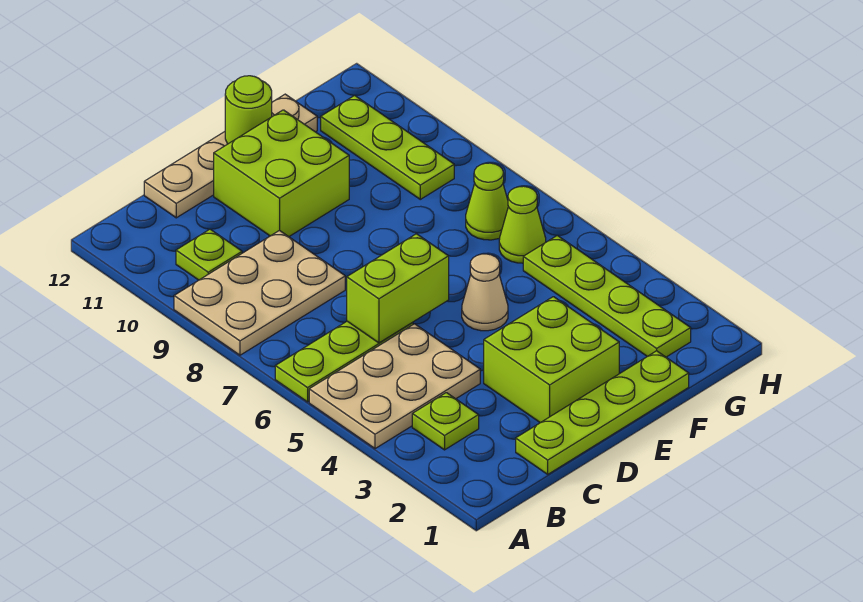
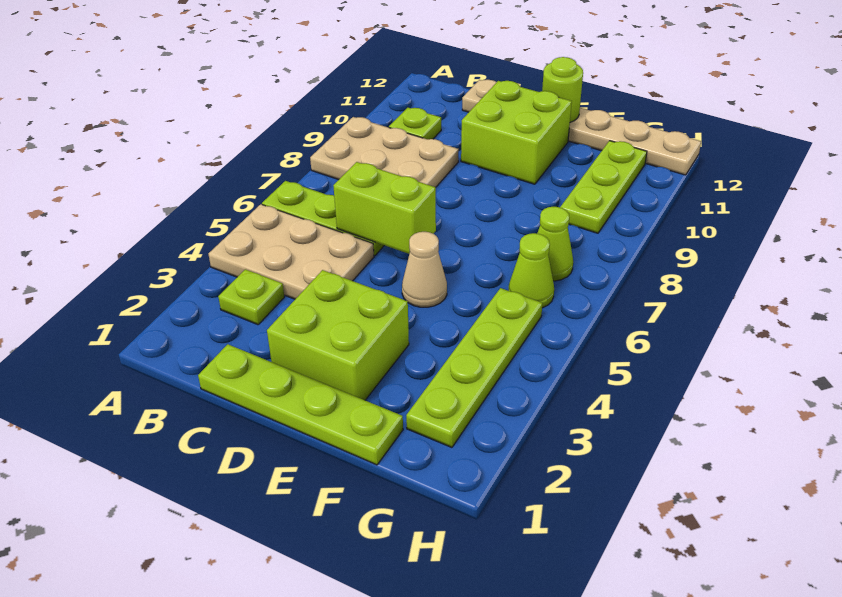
tan plate C12:F12 level 1 -> tan plate C12:H12 level 1

